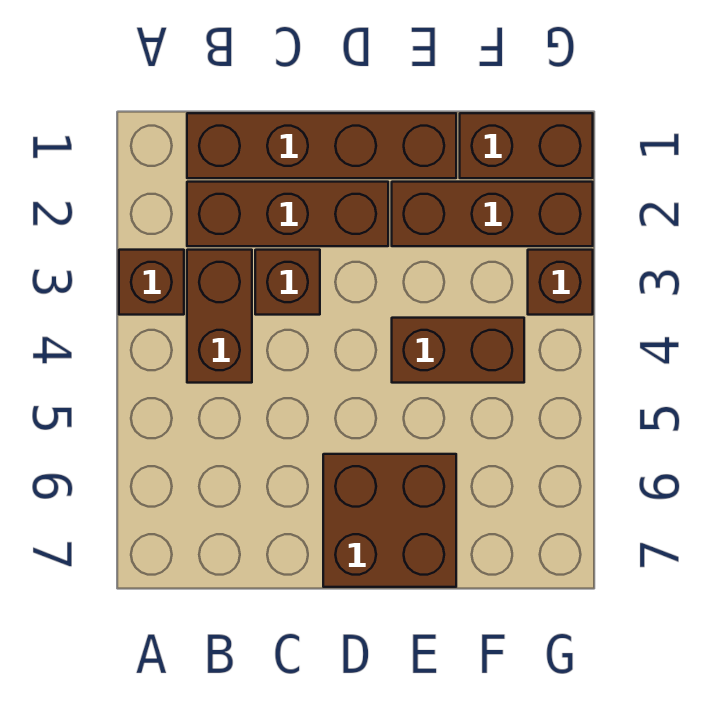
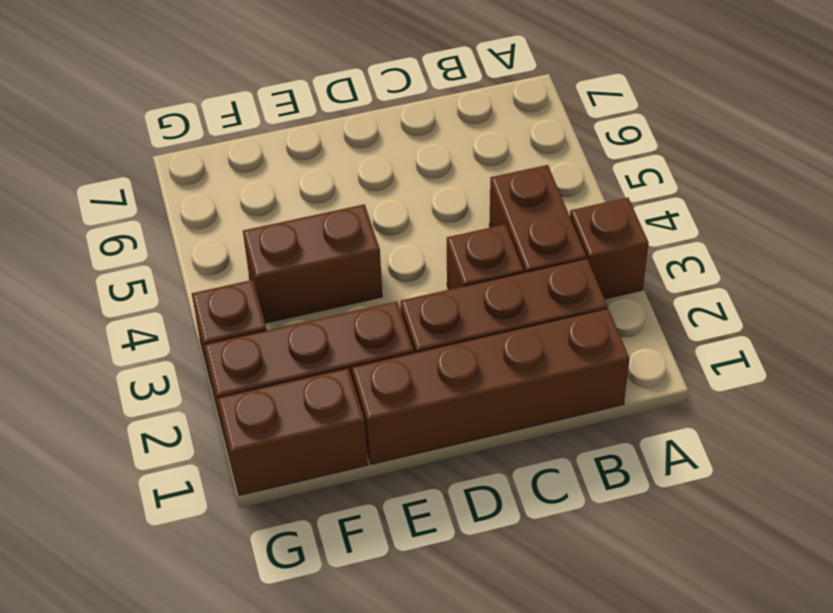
brown brick D6:E7 level 1 -> none

